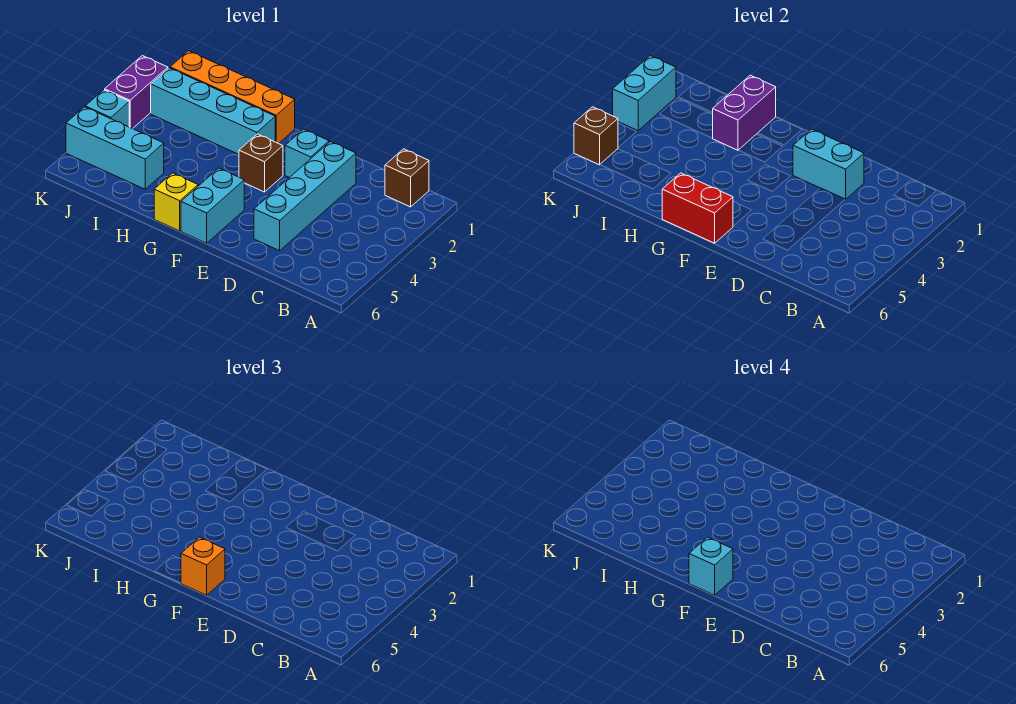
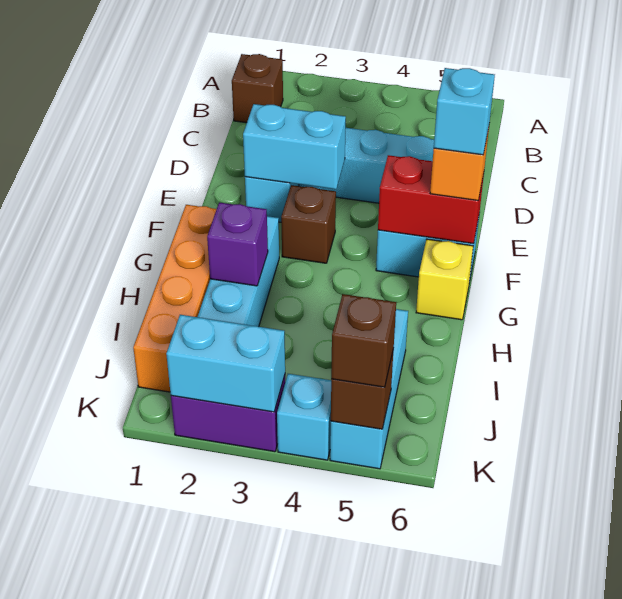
cyan brick D2:E2 level 2 -> cyan brick E2:E3 level 2
red brick F6:G6 level 2 -> red brick F5:F6 level 2
purple brick H1:H2 level 2 -> purple brick H2 level 2
none -> brown brick K5 level 3

